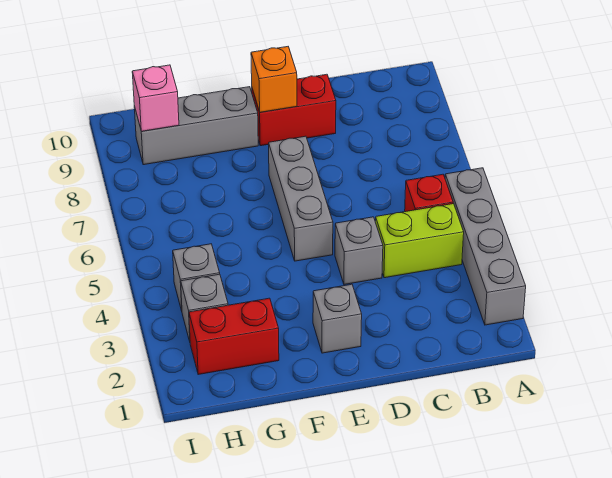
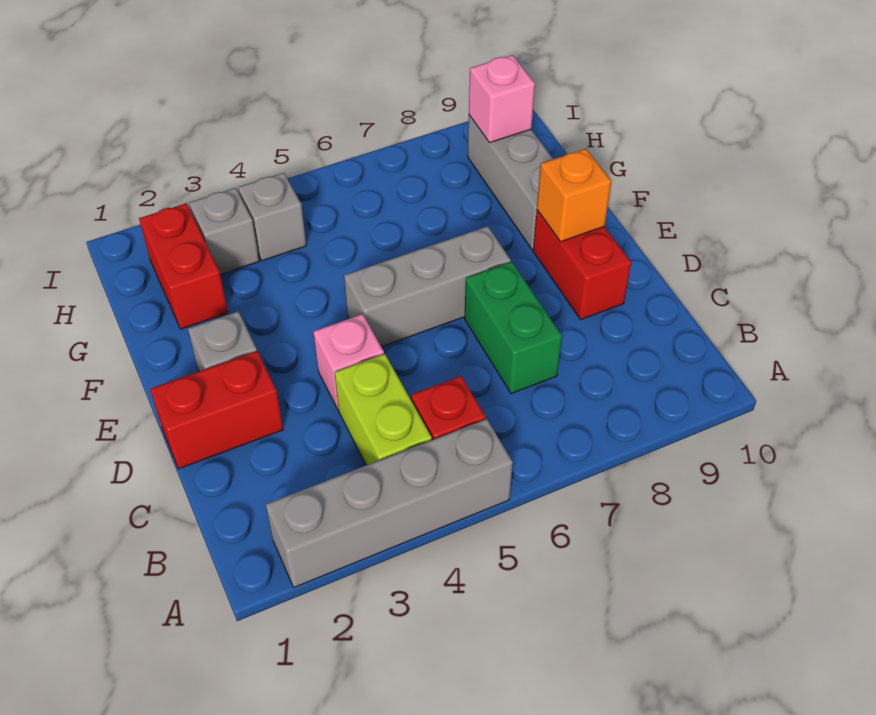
none -> green brick C7:D7 level 1
none -> red brick D1:D2 level 1
grey brick D4 level 1 -> pink brick D4 level 1

